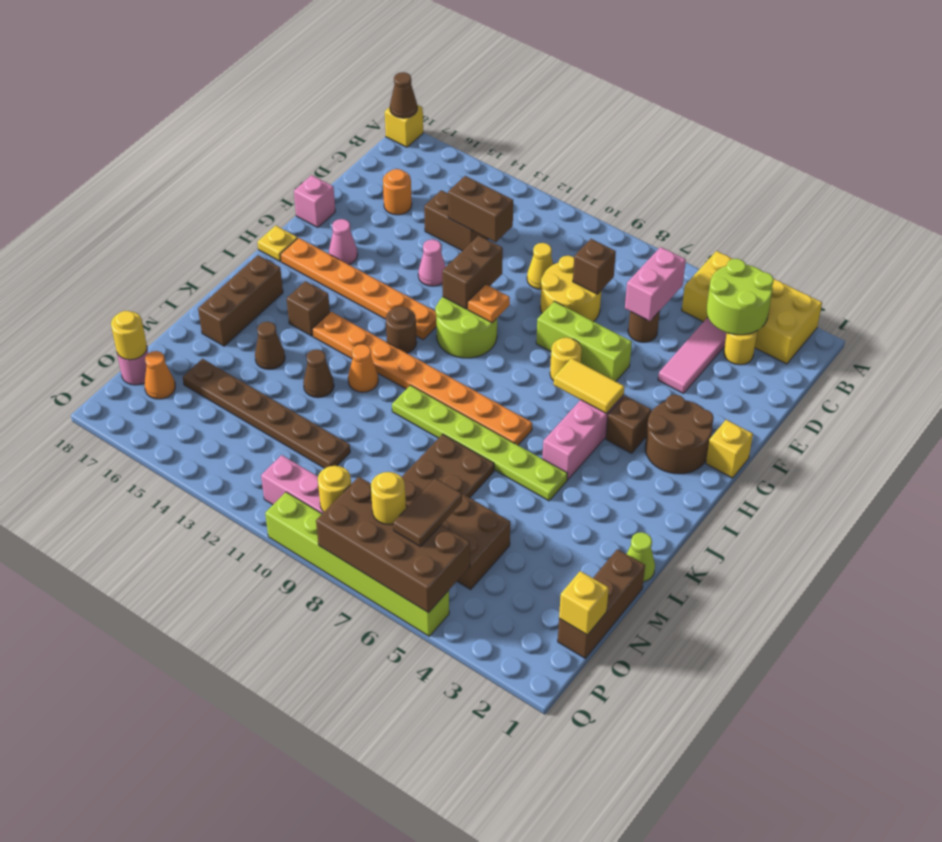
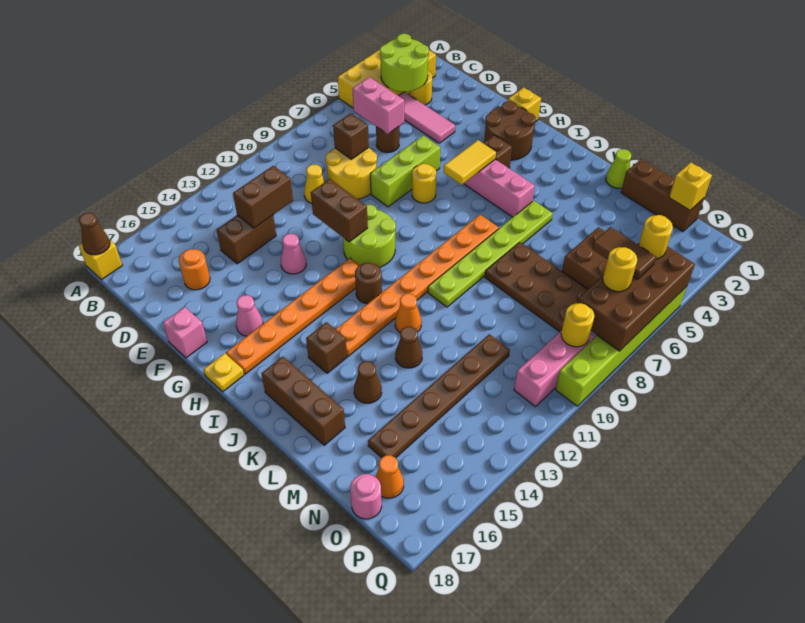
orange plate G10 level 2 -> none
yellow round brick O18 level 2 -> yellow round brick P5 level 3

